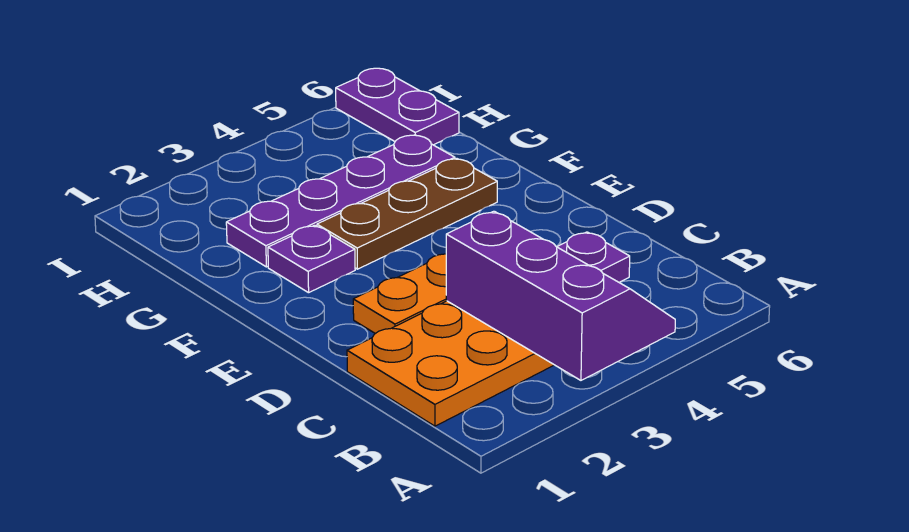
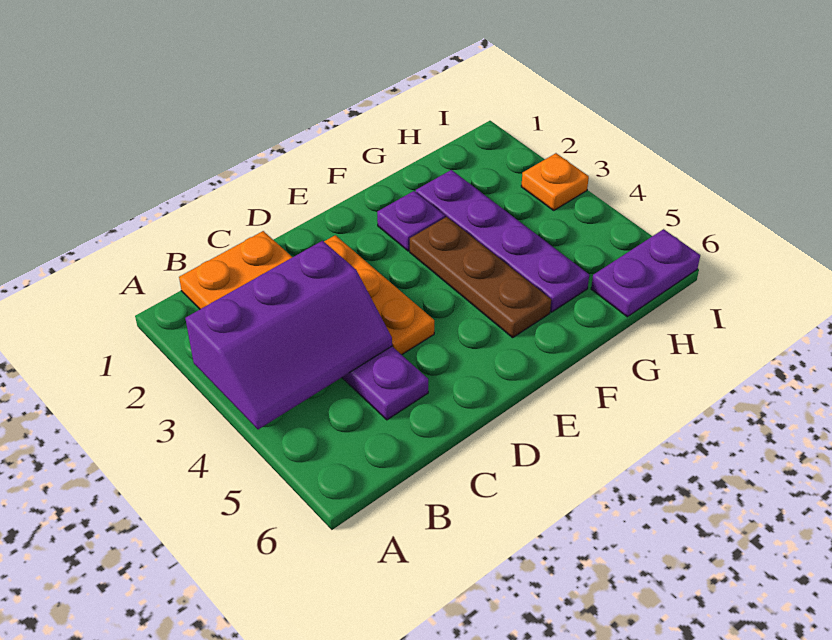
none -> orange plate I3 level 1

